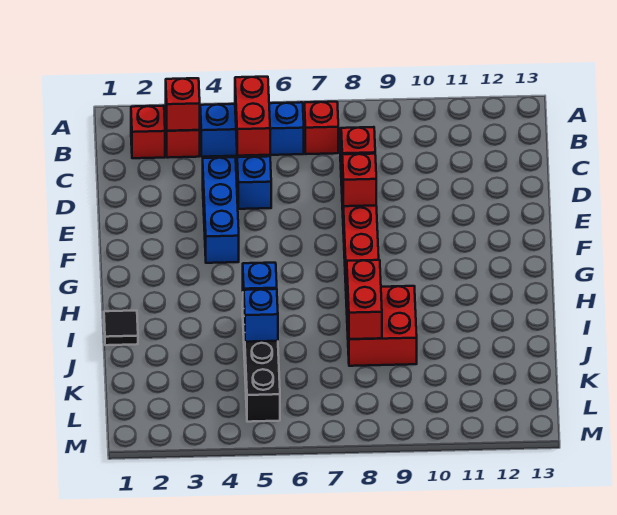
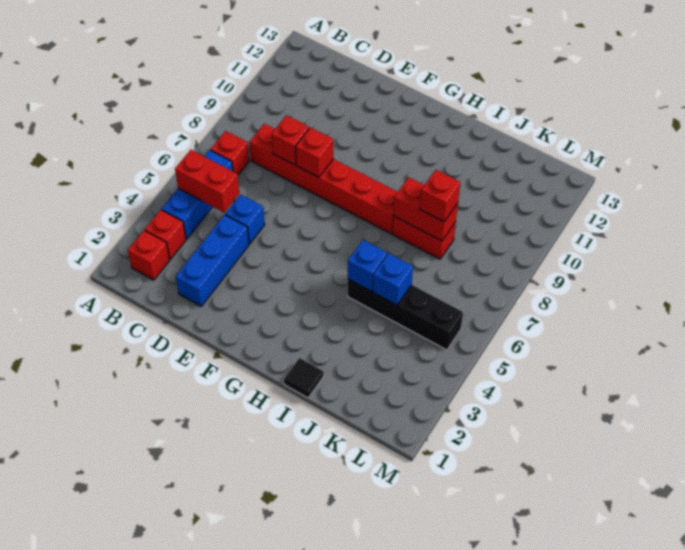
red brick B3 level 2 -> red brick J8 level 3
blue brick D4:F4 level 1 -> blue brick D2:D4 level 1
red brick I8:J9 level 1 -> red brick I8:J8 level 1

